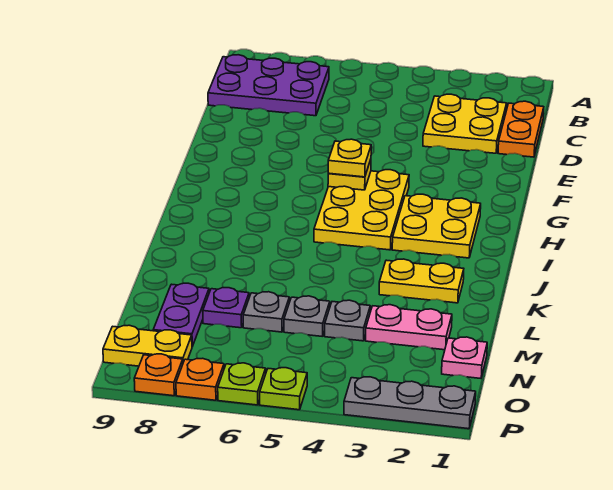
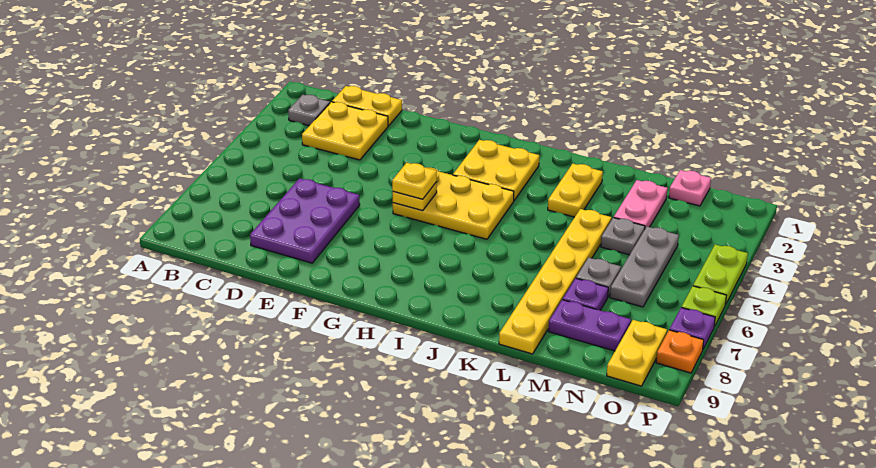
purple plate B7:C9 level 1 -> purple plate D6:E8 level 1
orange plate C1:D1 level 1 -> yellow plate C1:D1 level 1
none -> yellow plate L4:L9 level 1
grey plate M5 level 1 -> grey plate B2 level 1
grey plate P1:P3 level 1 -> grey plate N4:N6 level 1
lime plate P5 level 1 -> lime plate P4:P5 level 1
orange plate P7 level 1 -> purple plate P7 level 1

